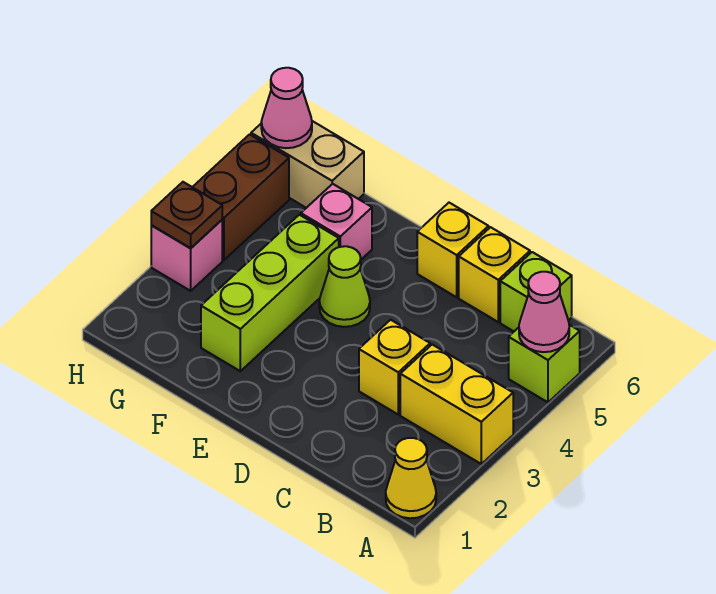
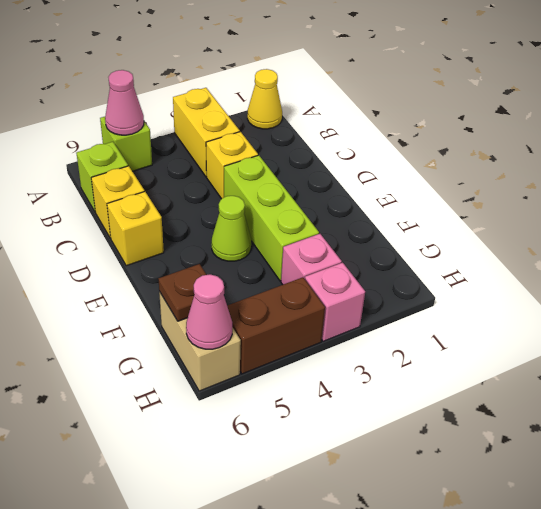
lime brick F2:F4 level 1 -> lime brick D3:F3 level 1
pink brick F5 level 1 -> pink brick G3 level 1
brown plate H3 level 2 -> brown plate G6 level 2

